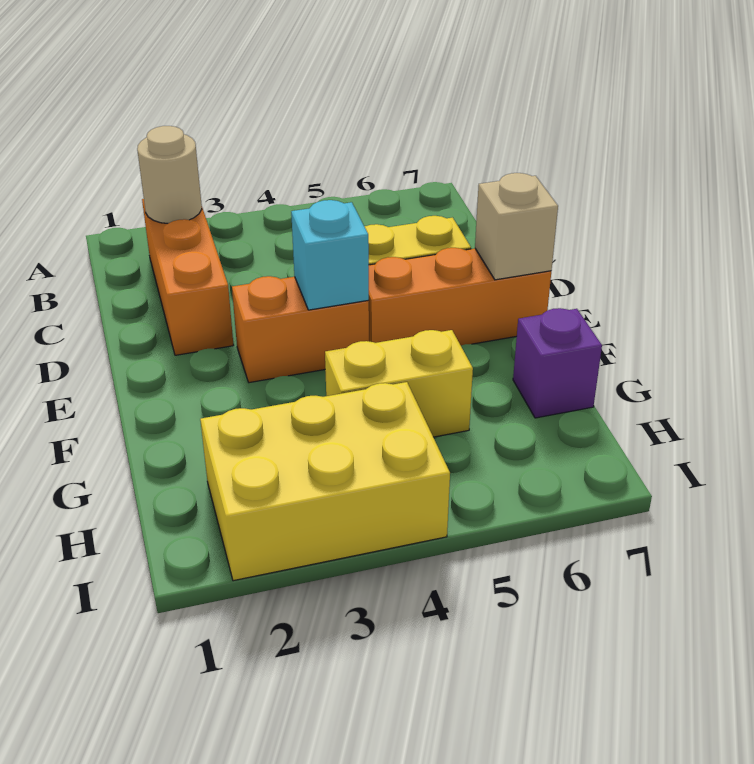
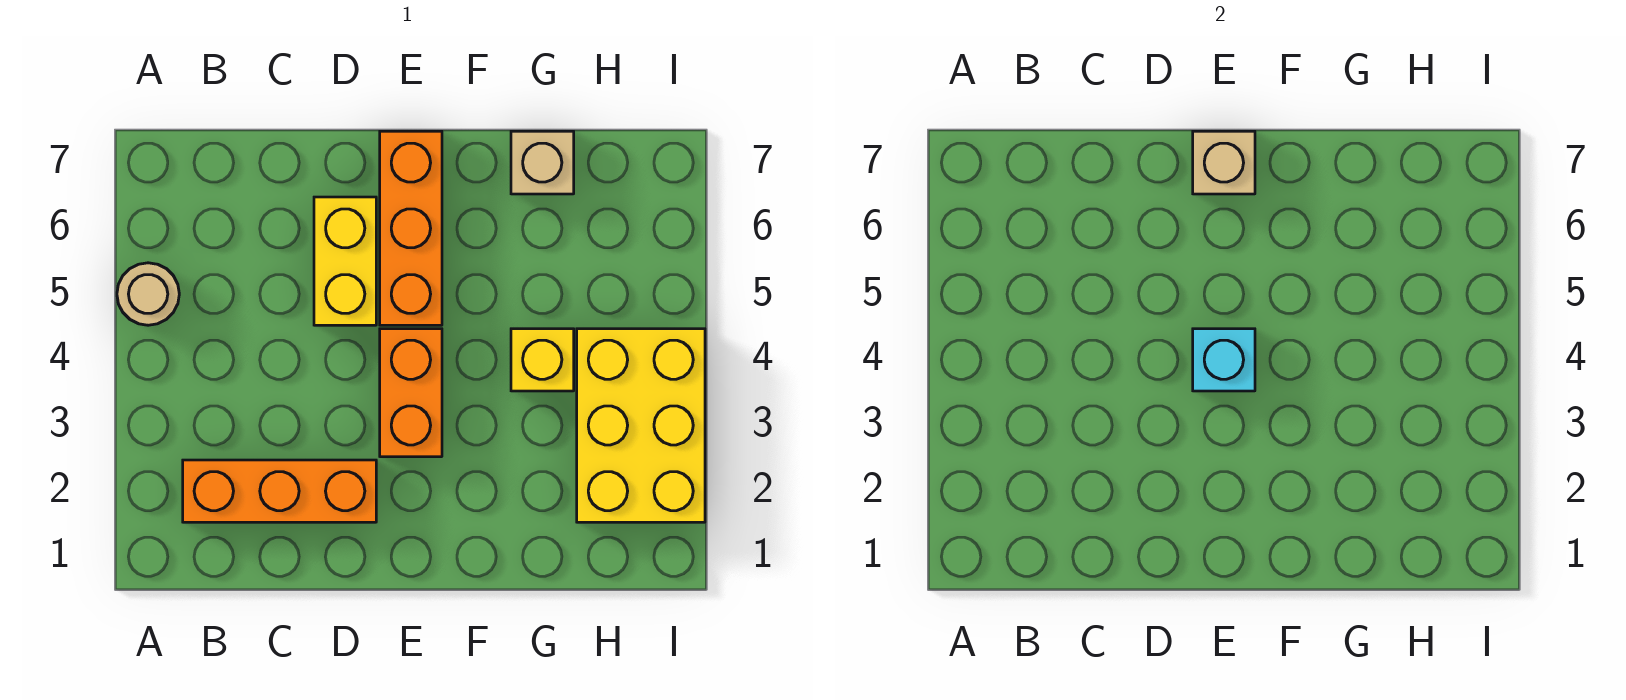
tan round brick B2 level 2 -> tan round brick A5 level 1
yellow brick G4:G5 level 1 -> yellow brick G4 level 1
purple brick G7 level 1 -> tan brick G7 level 1

